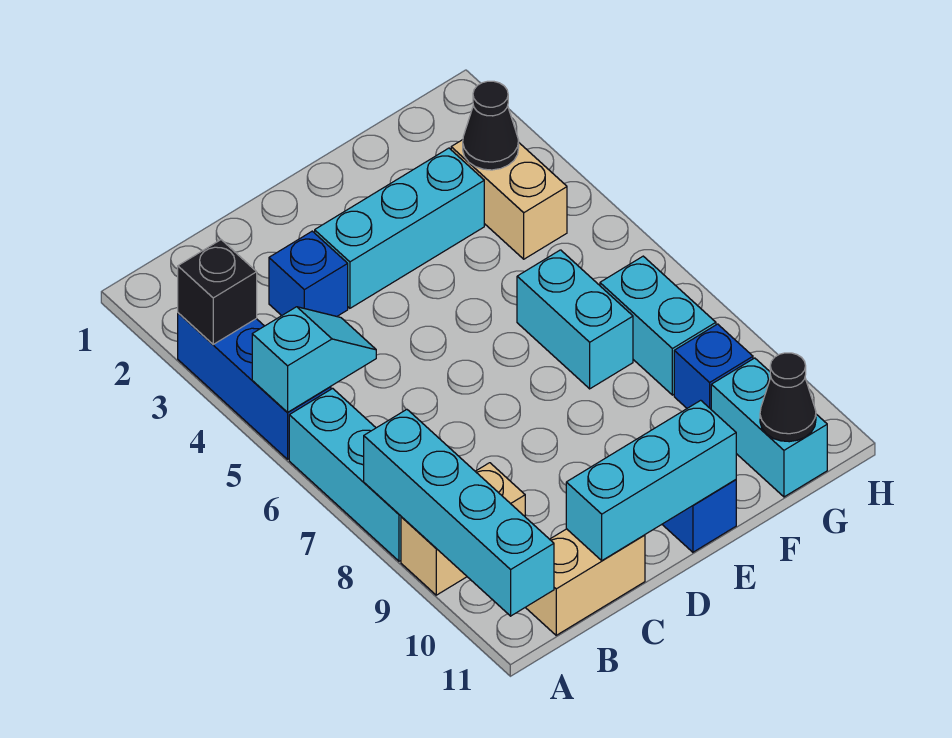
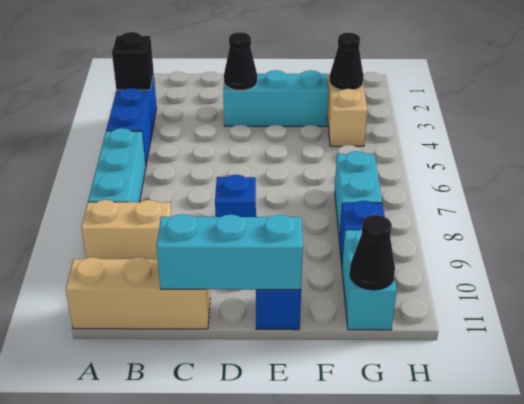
cyan slope A5:B5 level 2 top A -> none
cyan brick A8:A11 level 2 -> none
tan brick B11:C11 level 1 -> tan brick A11:C11 level 1
blue brick C3 level 1 -> blue brick D8 level 1
none -> black cone D3 level 2
cyan brick F6:F7 level 1 -> none

